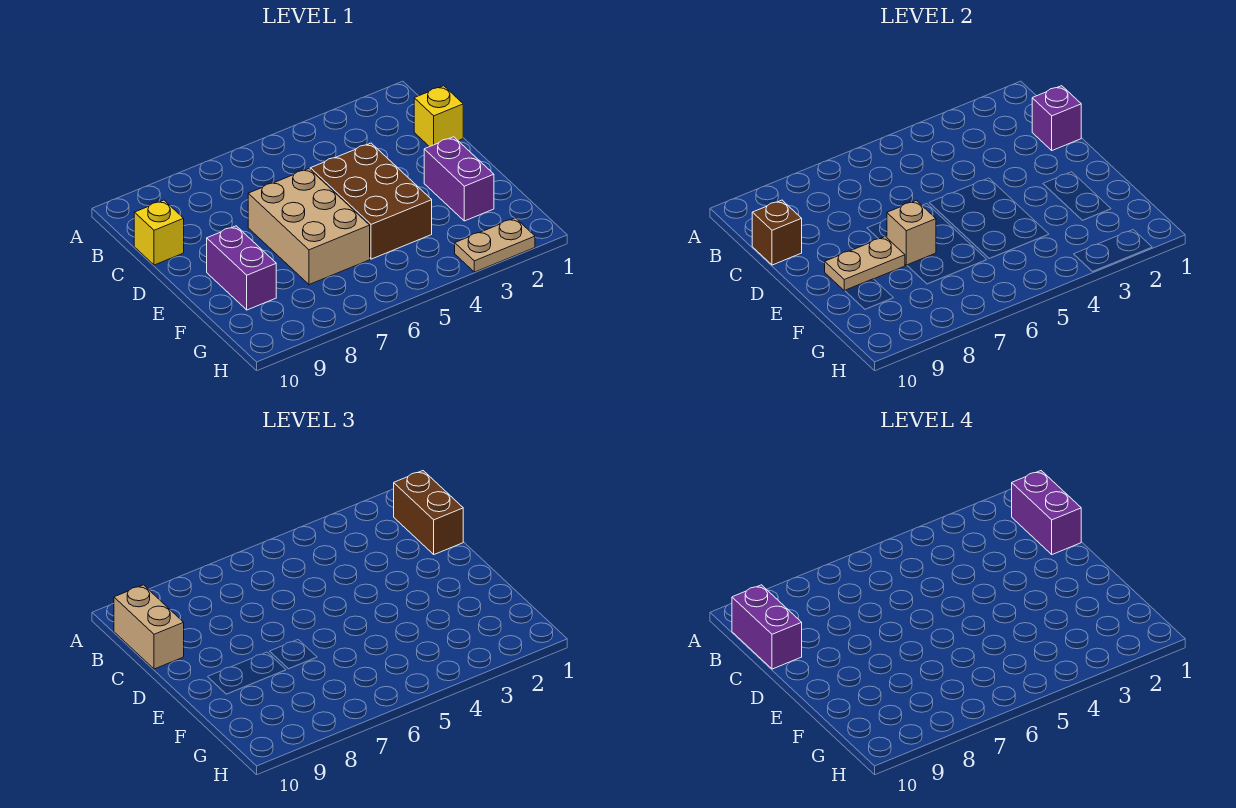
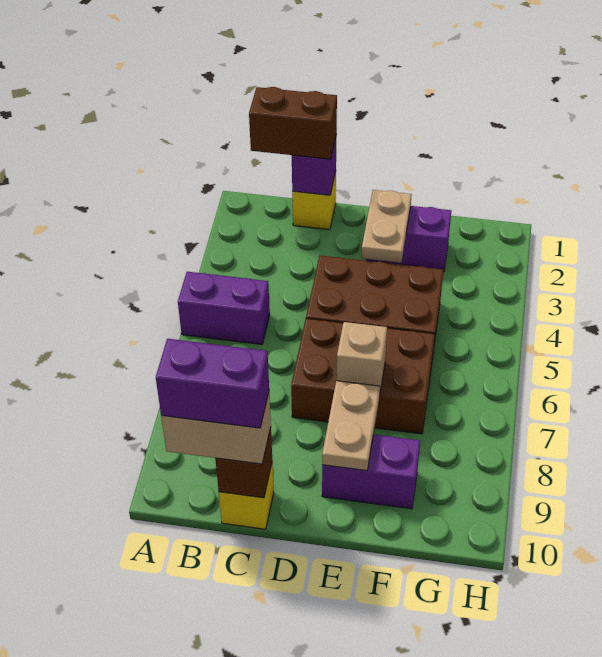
purple brick B1:C1 level 4 -> purple brick A5:B5 level 1
tan brick D6:F7 level 1 -> brown brick D6:F7 level 1
tan plate H2:H3 level 1 -> tan plate E2:E3 level 2

